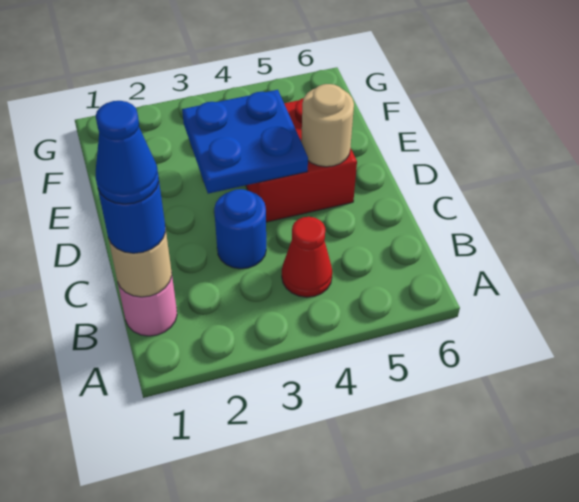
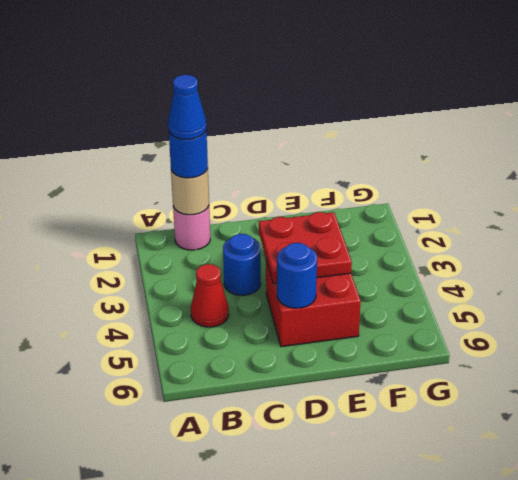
blue plate D3:E4 level 2 -> red plate D3:E4 level 2
tan round brick D5 level 2 -> blue round brick D5 level 2

